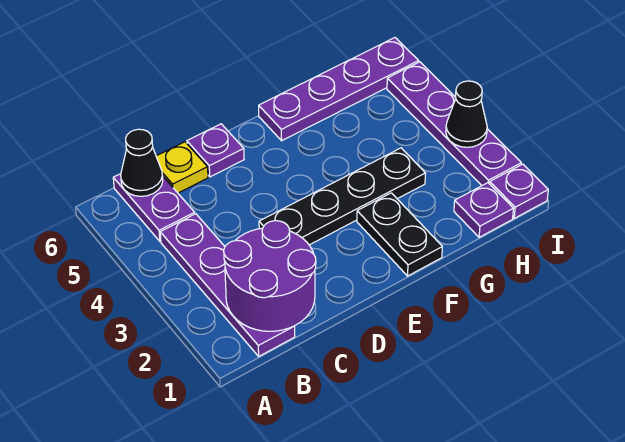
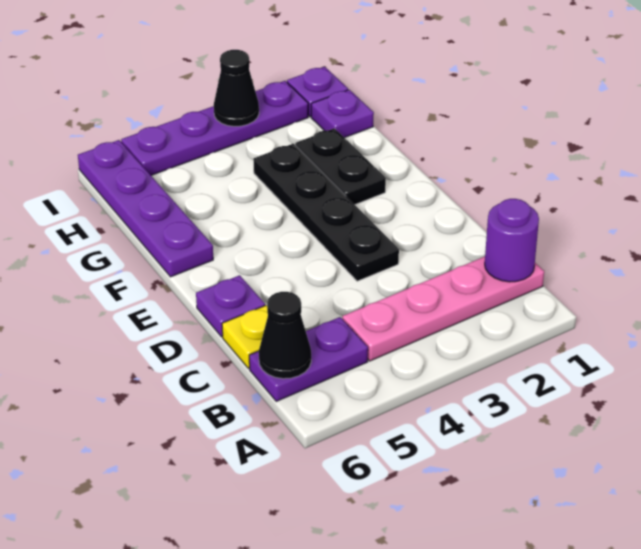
purple plate B1:B4 level 1 -> pink plate B1:B4 level 1
purple round brick B1:C2 level 2 -> purple round brick B1 level 2
black plate F1:F2 level 1 -> black plate F2:G2 level 1

